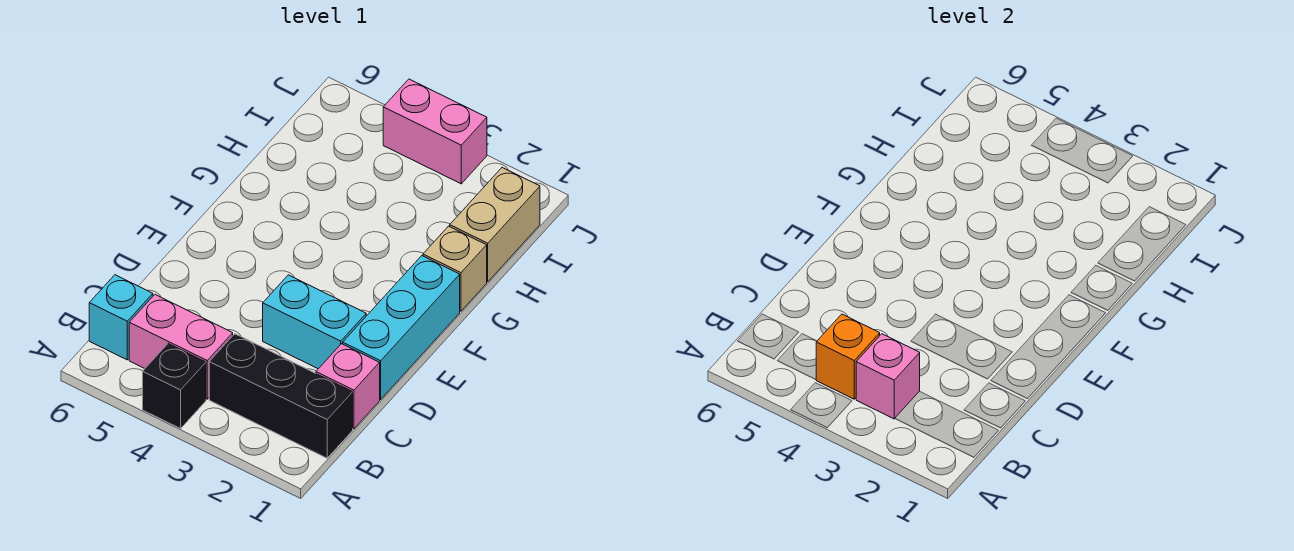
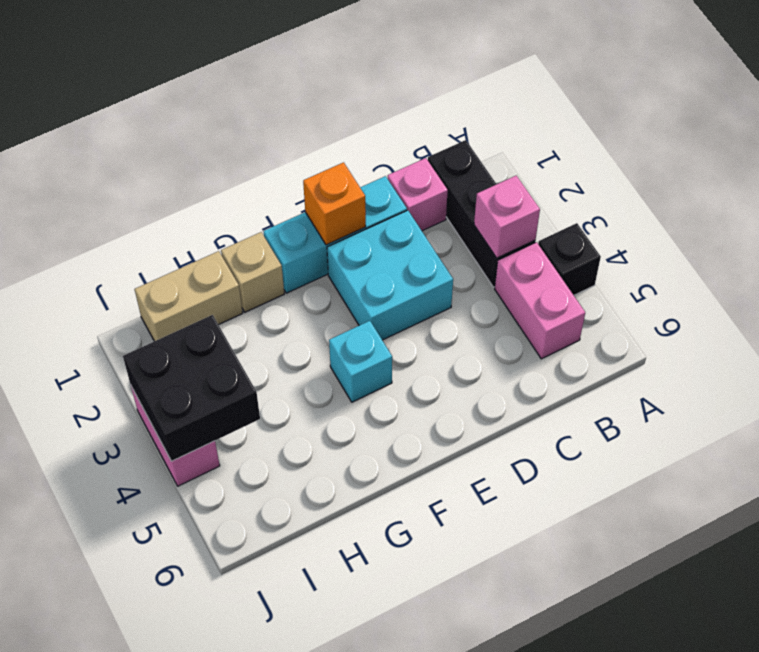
orange brick B4 level 2 -> orange brick E1 level 2
cyan brick B6 level 1 -> cyan brick F4 level 1
cyan brick D2:D3 level 1 -> cyan brick D2:E3 level 1
none -> black brick I3:J4 level 2

